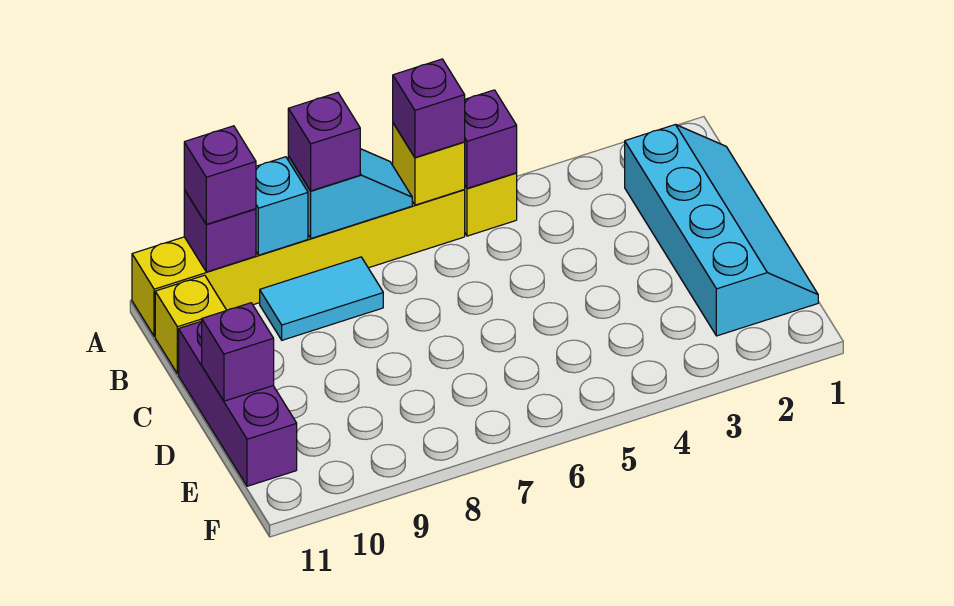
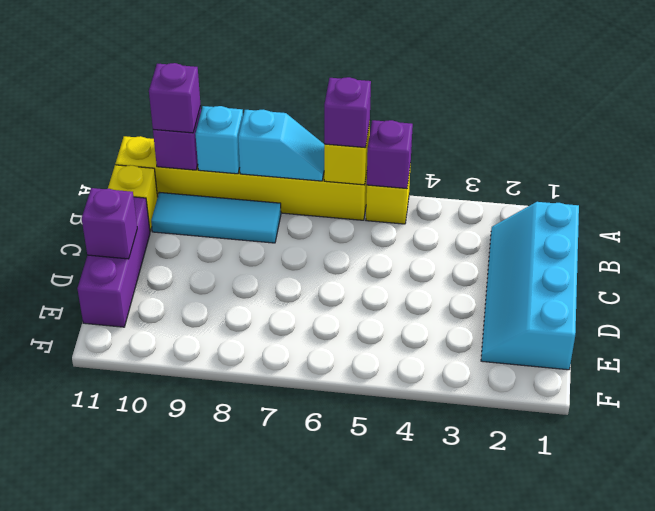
purple brick A8 level 3 -> none
cyan slope B1:E2 level 1 top 2 -> cyan slope B1:E2 level 1 top 1
cyan tile B8:B9 level 1 -> cyan tile B8:B10 level 1

